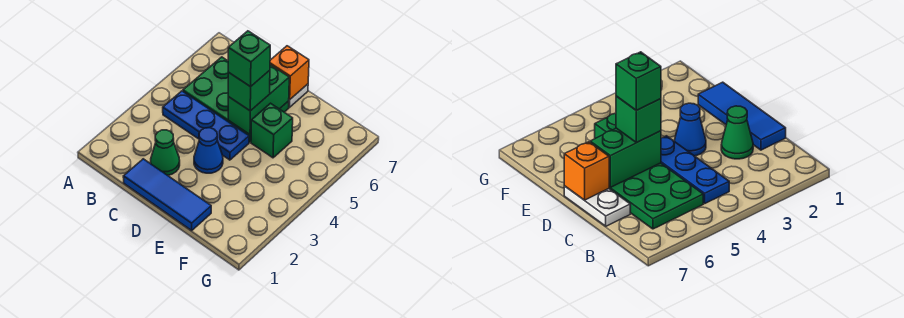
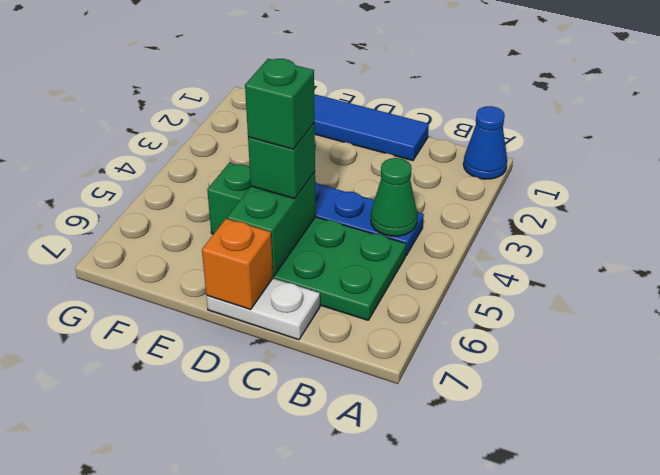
green cone C2 level 1 -> green cone B4 level 2
blue cone D3 level 1 -> blue cone A1 level 1

